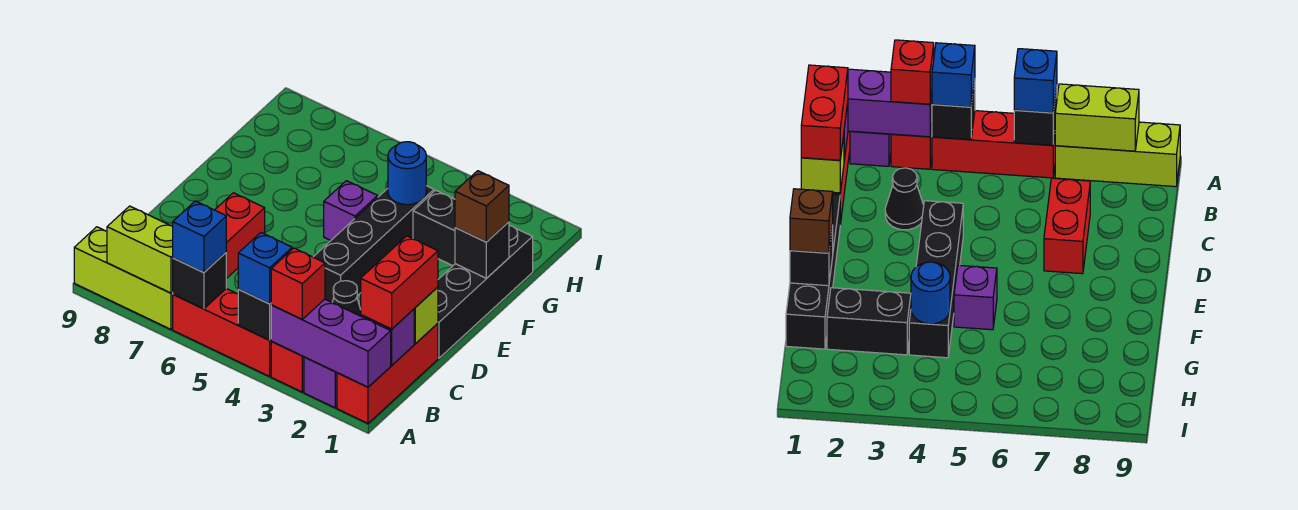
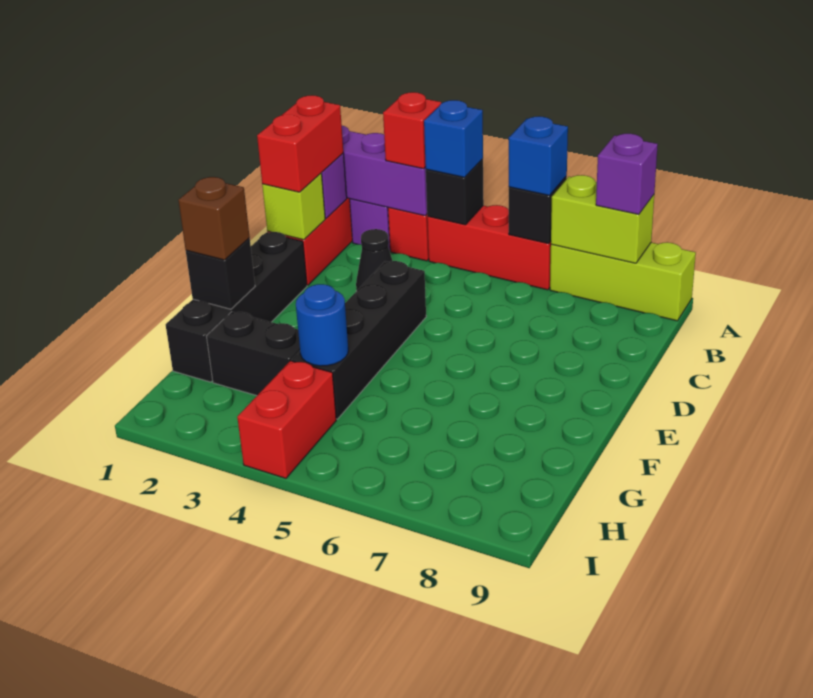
red brick C7:D7 level 1 -> red brick H4:I4 level 1
purple brick F5 level 1 -> purple brick A8 level 3

